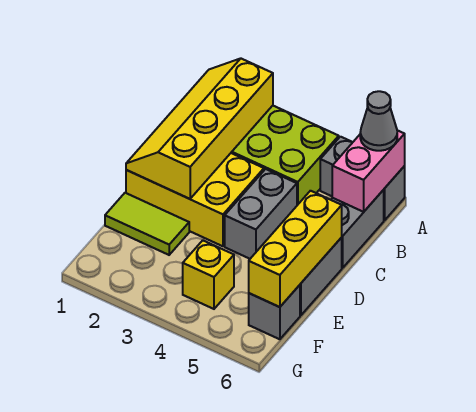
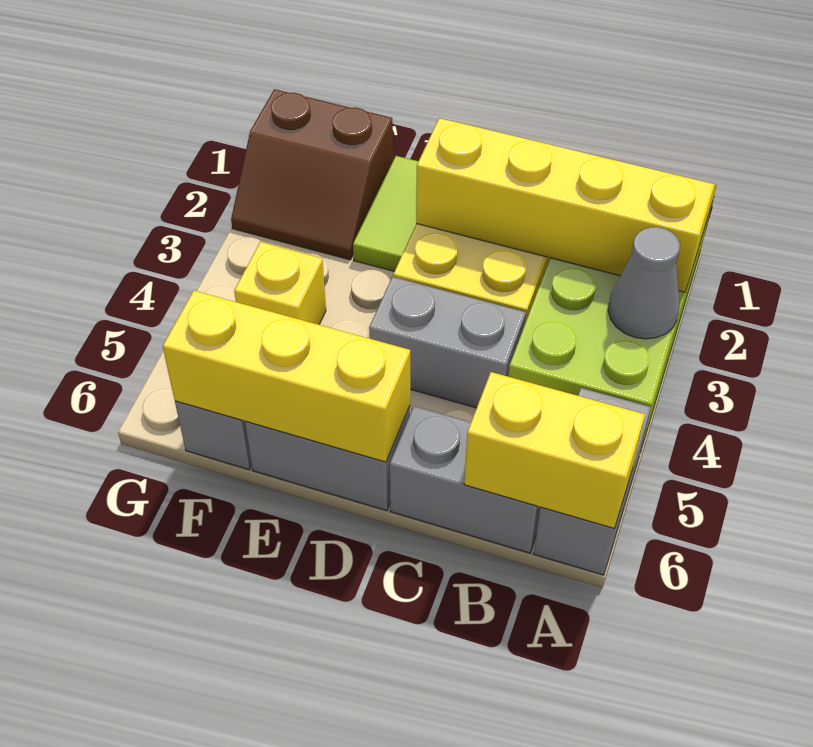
pink brick A6:B6 level 2 -> yellow brick A6:B6 level 2
grey cone A6 level 3 -> grey cone A3 level 2
none -> brown slope F1:G2 level 1 top 1

